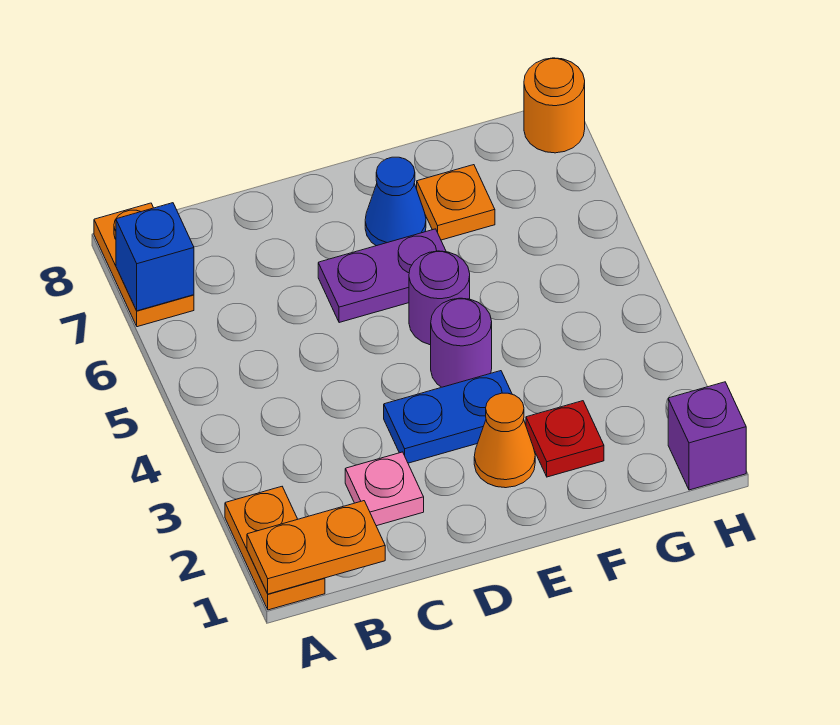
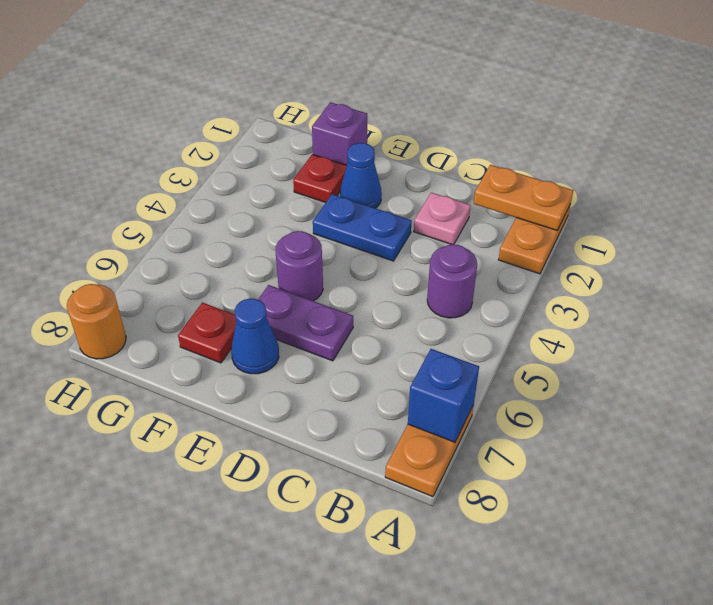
orange cone E2 level 1 -> blue cone E2 level 1
purple round brick E4 level 1 -> purple round brick B4 level 1
orange plate F7 level 1 -> red plate F7 level 1
purple brick H1 level 1 -> purple brick F1 level 1

